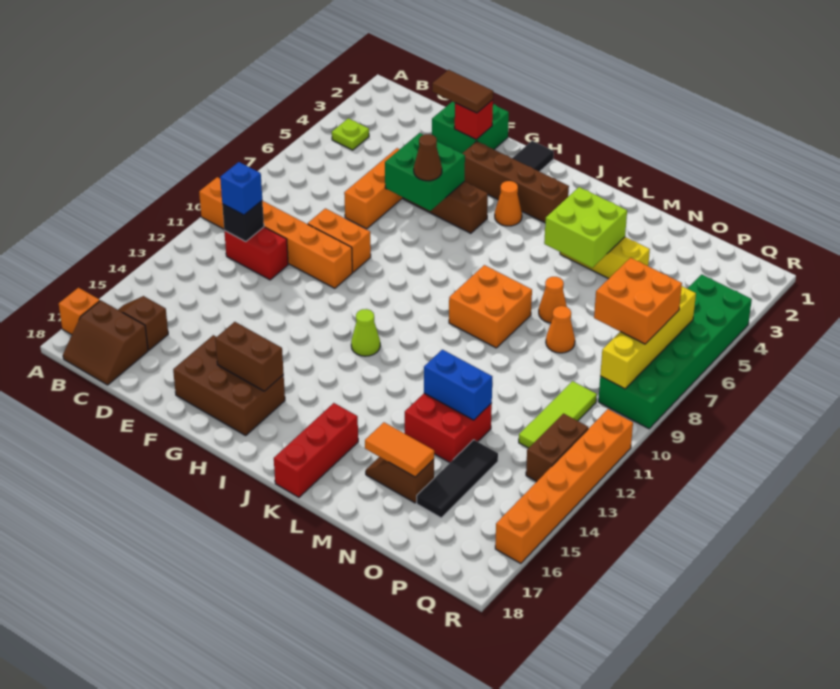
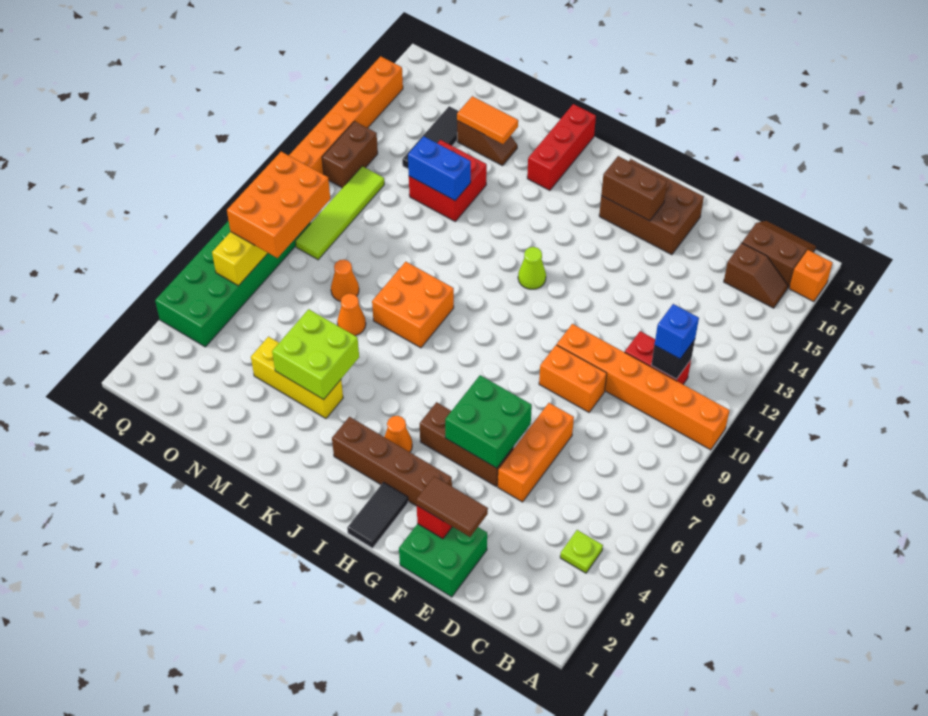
brown cone G6 level 3 -> none
orange brick P7:Q8 level 3 -> orange brick P7:Q9 level 3
lime tile P10:P12 level 1 -> lime tile P9:P12 level 1

